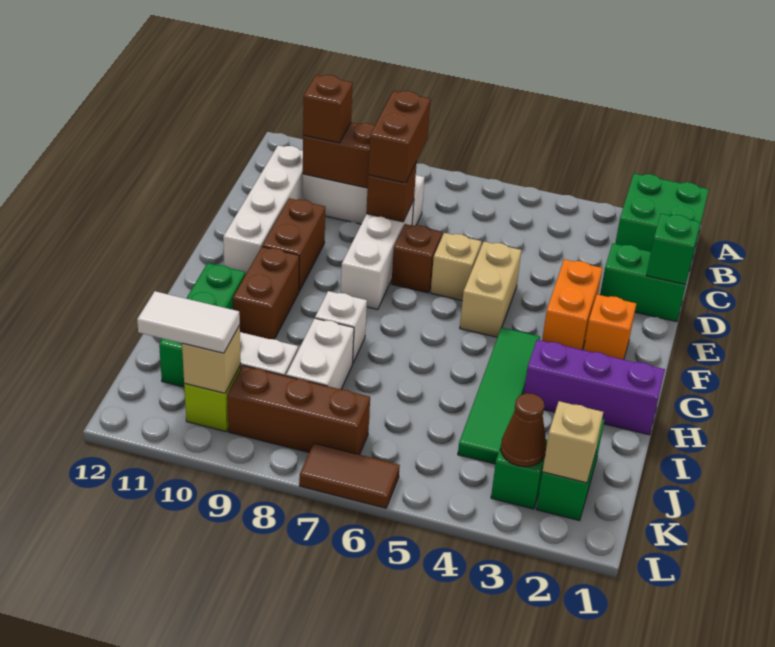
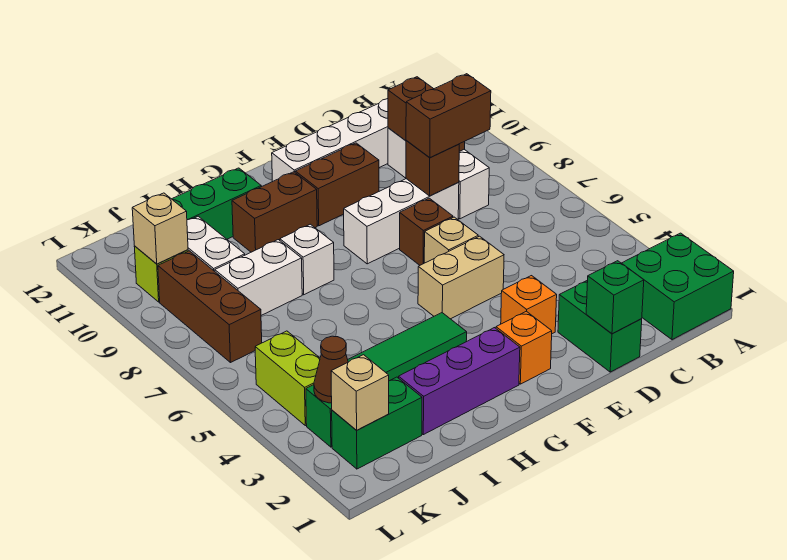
brown brick C10 level 3 -> none
orange brick E3:F3 level 1 -> orange brick E3 level 1
purple brick H1:H3 level 1 -> purple brick G2:I2 level 1
none -> lime brick K4:K5 level 1
white tile K10:K11 level 3 -> none
brown tile L6:L7 level 1 -> none

